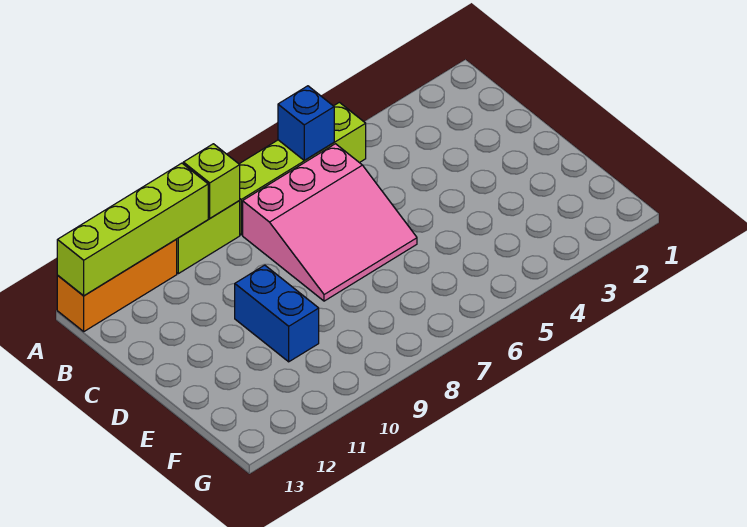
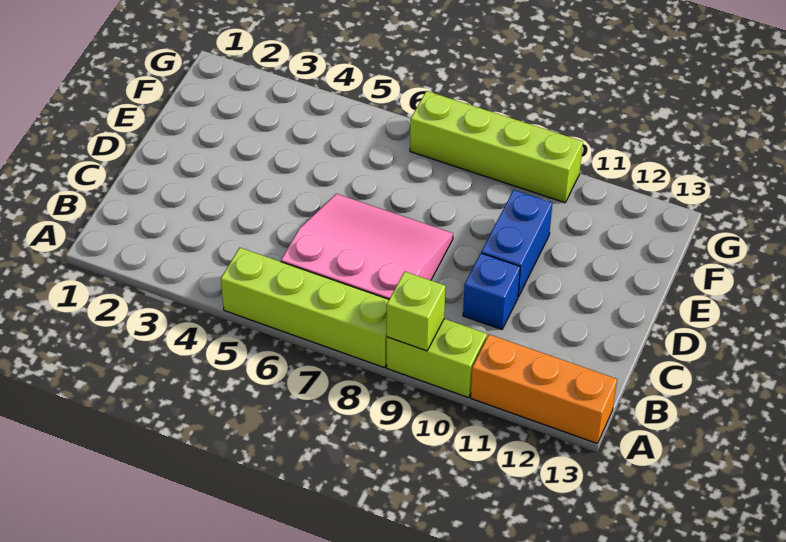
blue brick A6 level 2 -> blue brick C10 level 1
lime brick A10:A13 level 2 -> lime brick G7:G10 level 1

